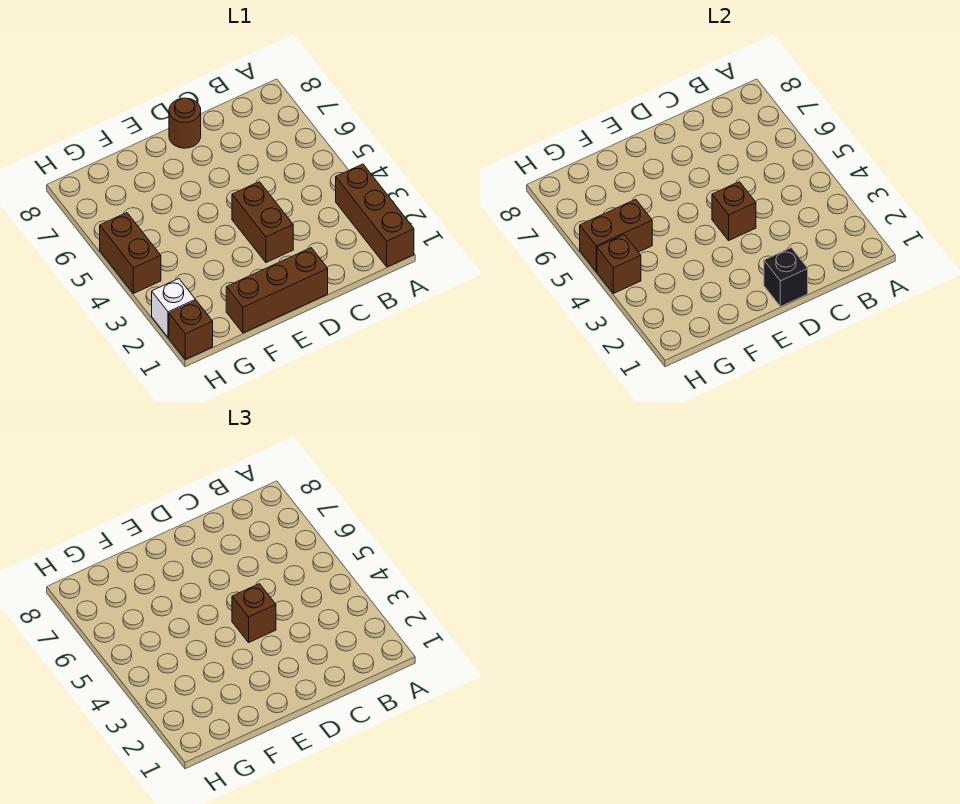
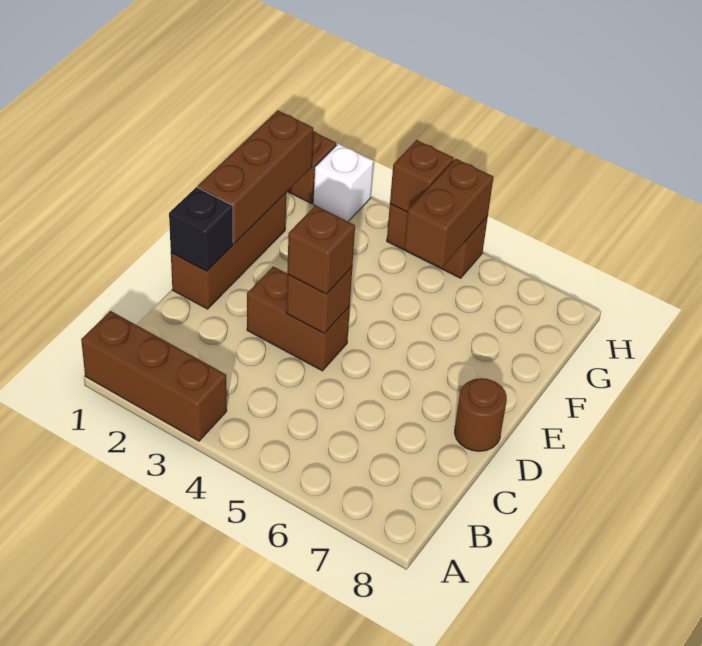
none -> brown brick E1:G1 level 2

